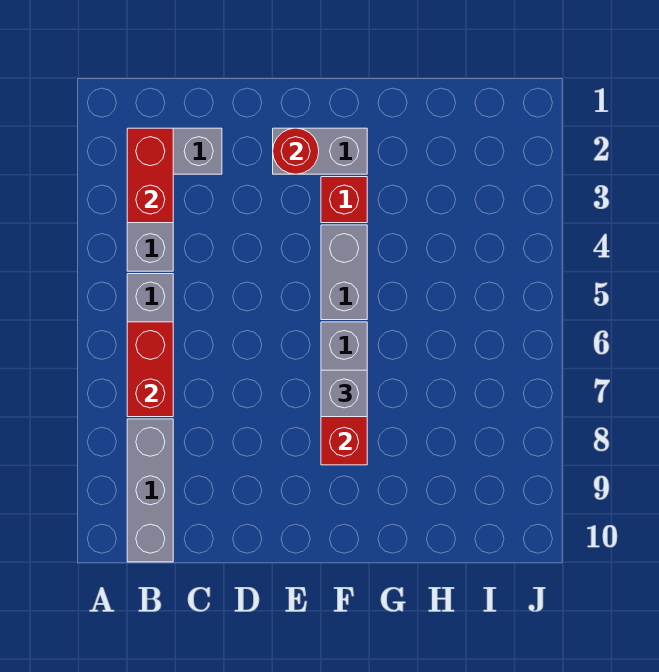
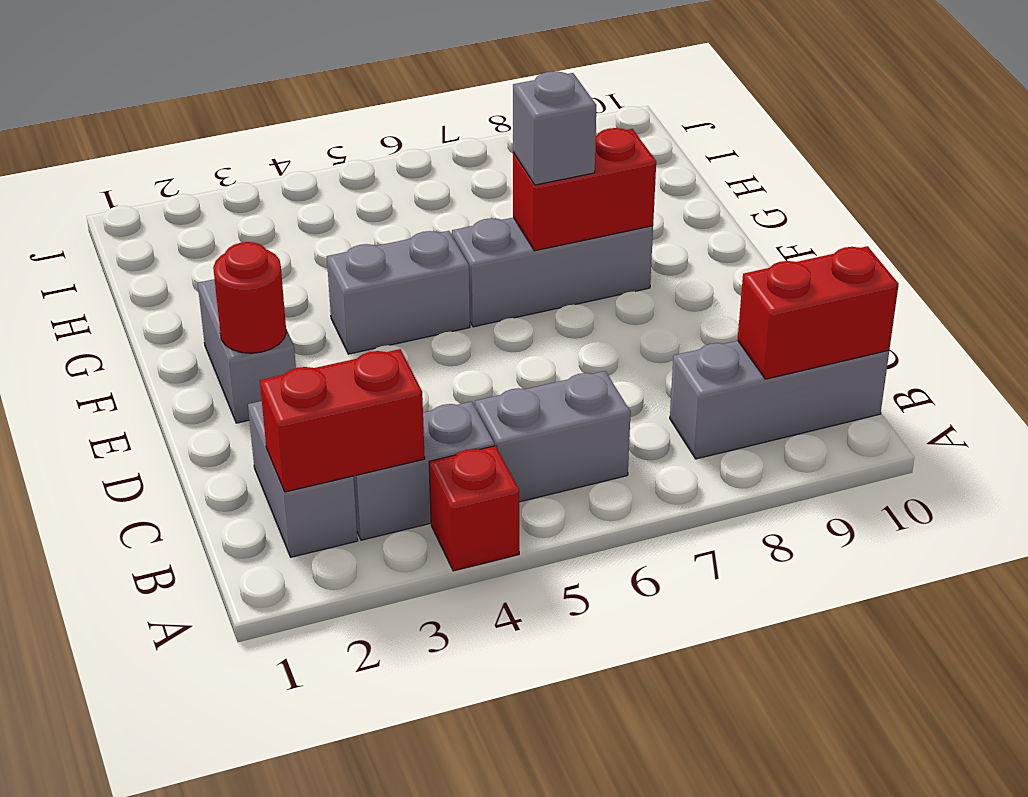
red brick B6:B7 level 2 -> red brick B9:B10 level 2
red brick F3 level 1 -> red brick A4 level 1

